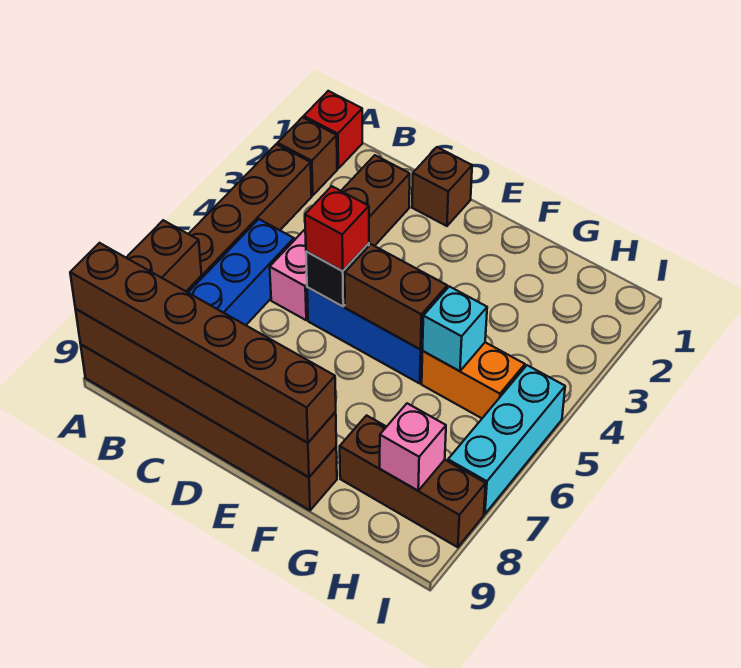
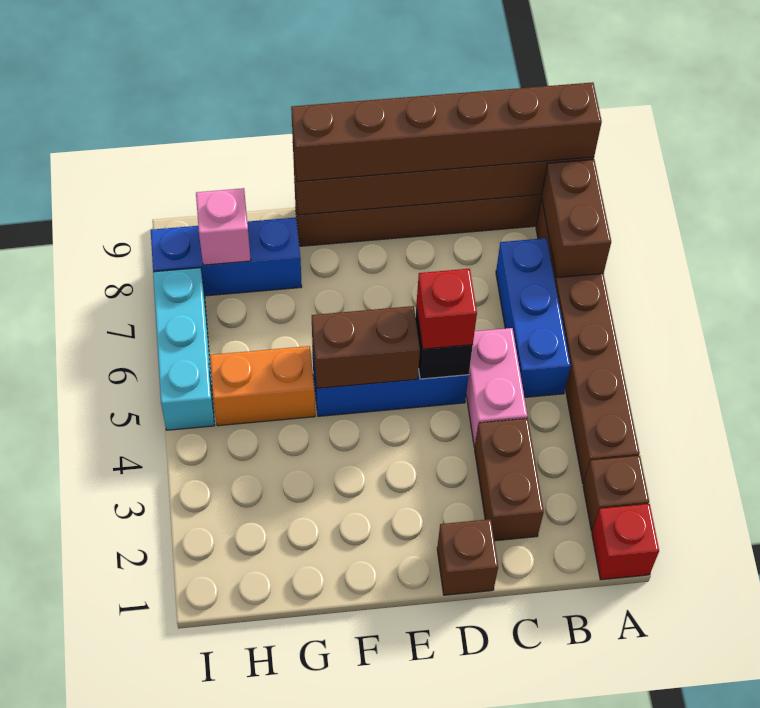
cyan brick G5 level 2 -> none
brown brick G8:I8 level 1 -> blue brick G8:I8 level 1

